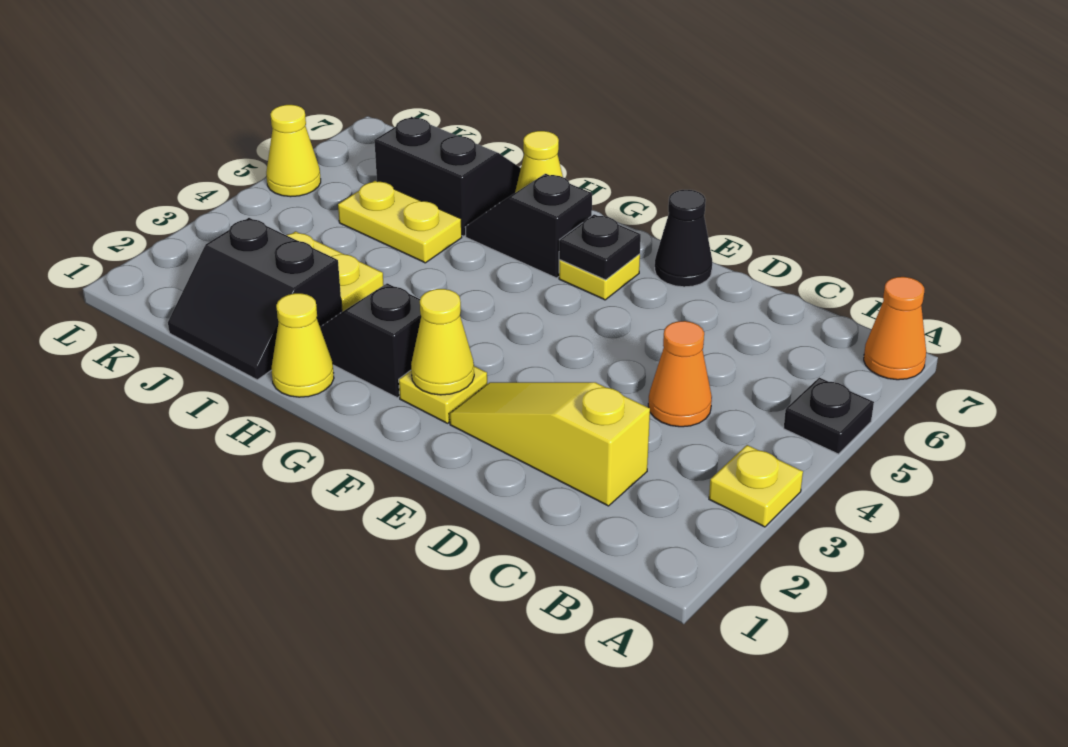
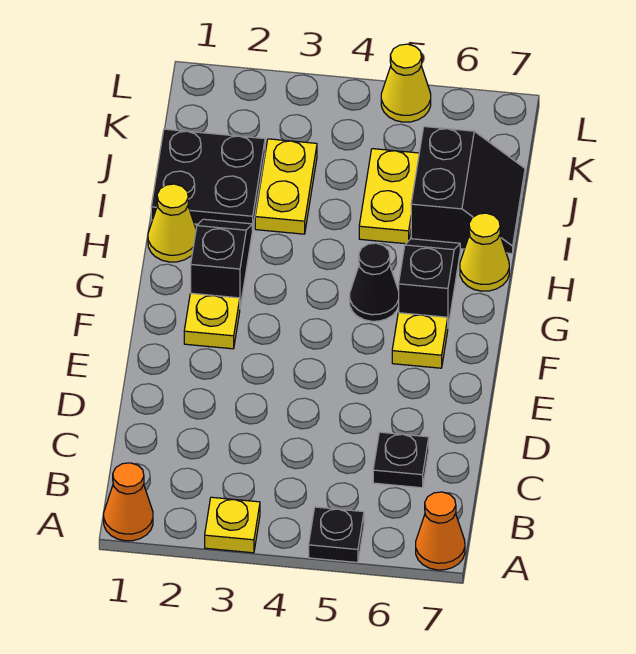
yellow slope C2:E2 level 1 top C -> none
orange cone C4 level 1 -> orange cone A1 level 1
black cone E7 level 1 -> black cone G5 level 1
yellow cone F2 level 2 -> none
black plate F6 level 2 -> black plate C6 level 1
black slope I1:J2 level 1 top 2 -> black plate I1:J2 level 1

